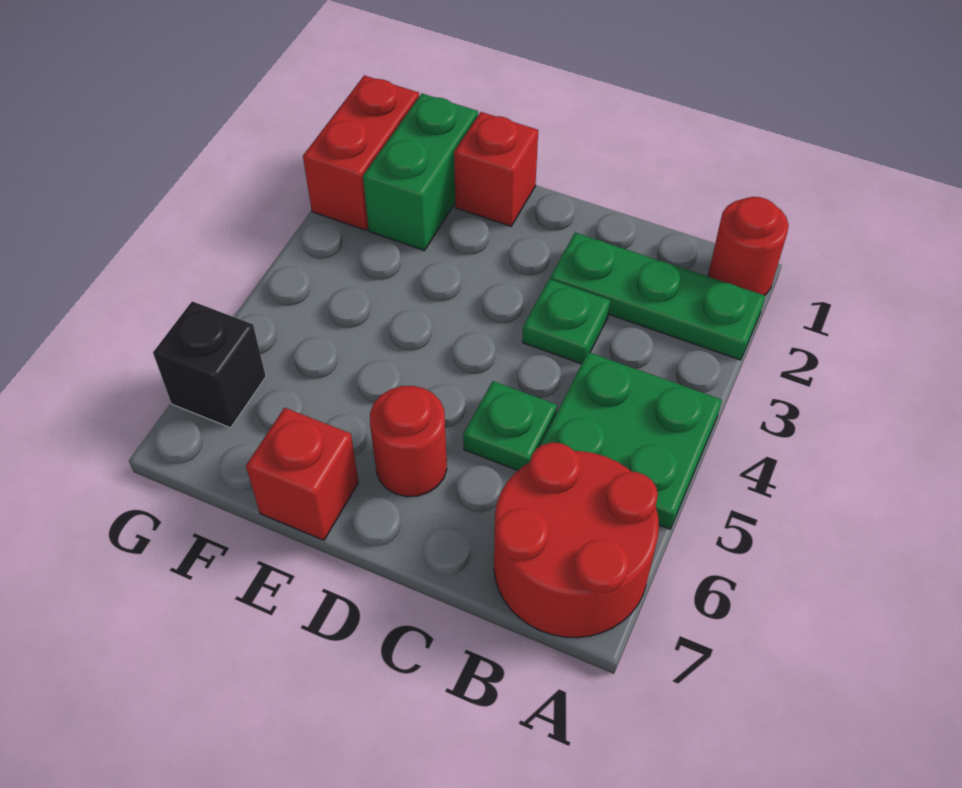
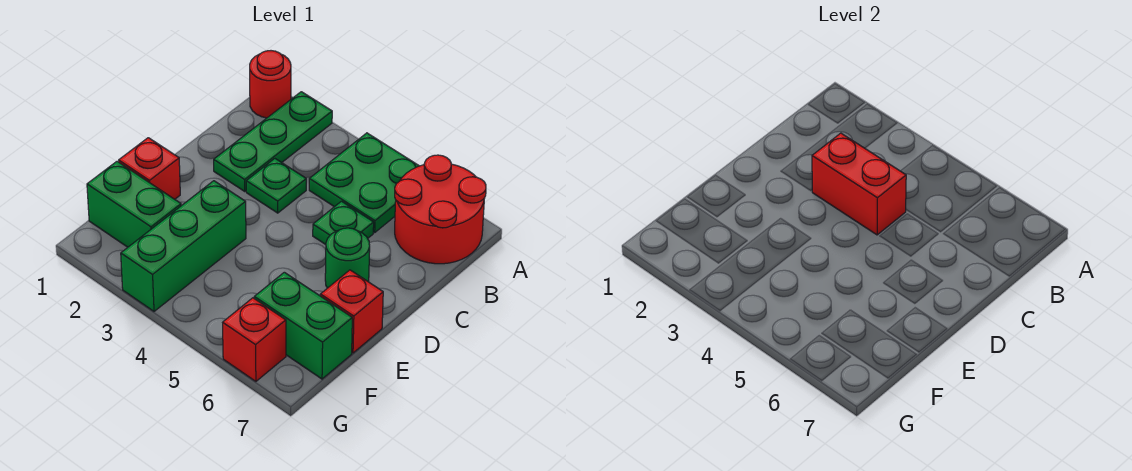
red round brick D6 level 1 -> green round brick D6 level 1
none -> green brick E3:G3 level 1
none -> green brick F6:F7 level 1
red brick G1:G2 level 1 -> red brick C3:C4 level 2
black brick G6 level 1 -> red brick G6 level 1

